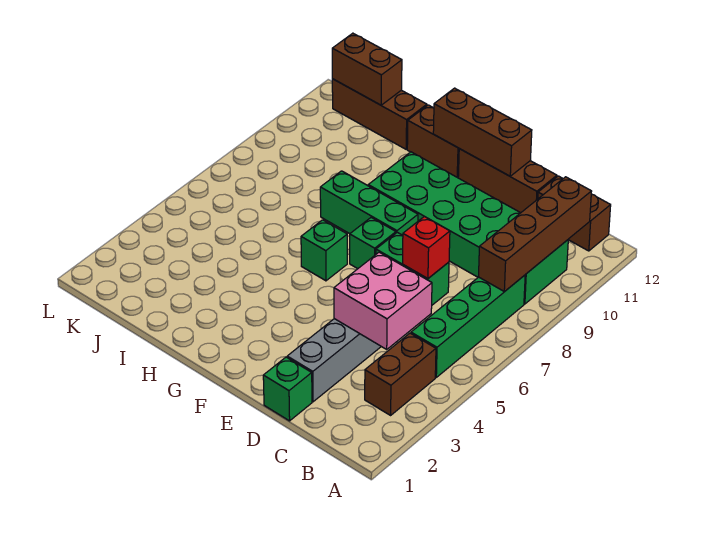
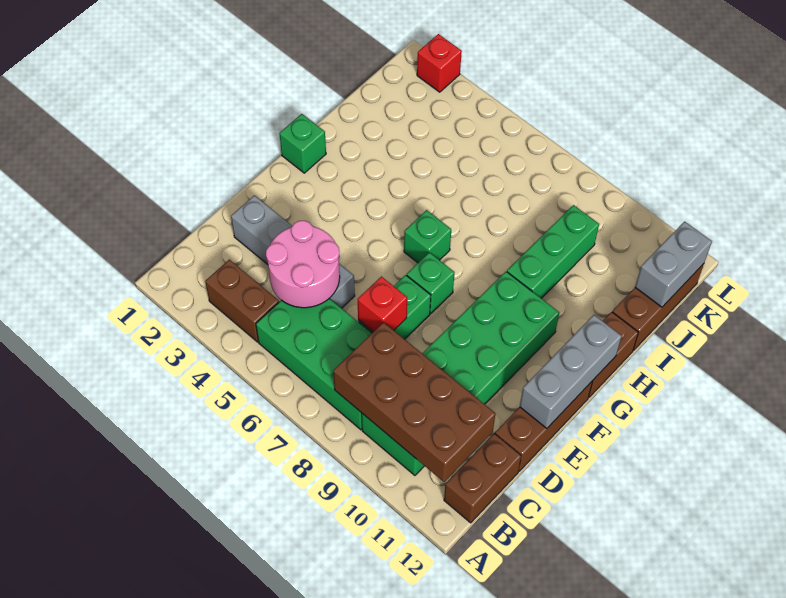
green brick B5:B8 level 1 -> green brick B5:C8 level 1
brown brick B8:B11 level 2 -> brown brick B8:C11 level 2
pink brick C4:D5 level 2 -> pink round brick C4:D5 level 2
green brick D1 level 1 -> green brick G1 level 1
brown brick E12:G12 level 2 -> grey brick E12:G12 level 2
green brick F8:H8 level 1 -> green brick H9:J9 level 1
brown brick J12:K12 level 2 -> grey brick J12:K12 level 2
none -> red brick L2 level 1

